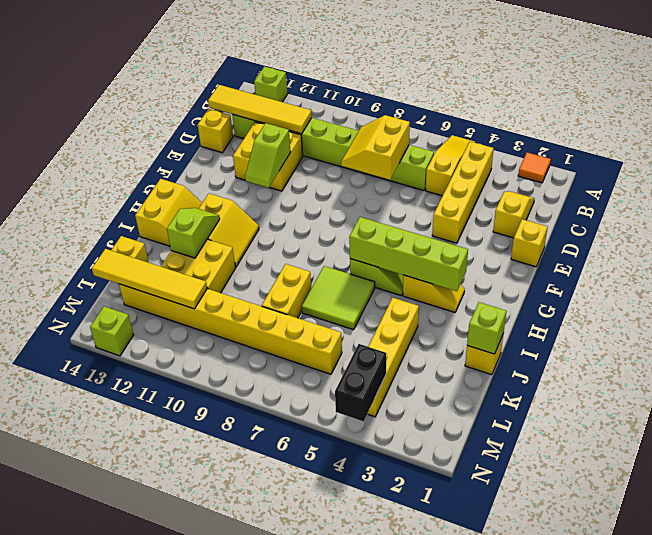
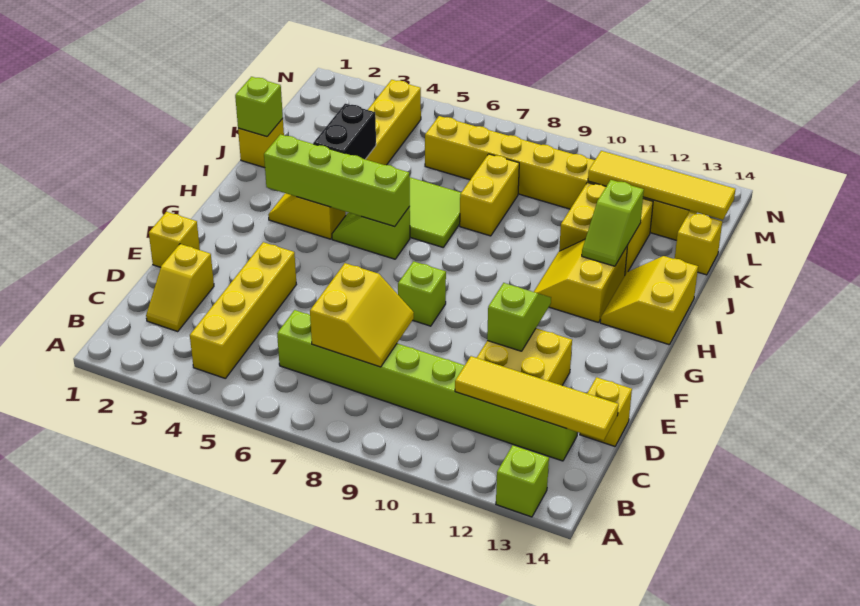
orange tile A2 level 1 -> none
yellow slope A5:C5 level 1 top C -> none
black brick M4:N4 level 2 -> black brick I4:J4 level 2
lime brick N13 level 1 -> lime brick F8 level 1

